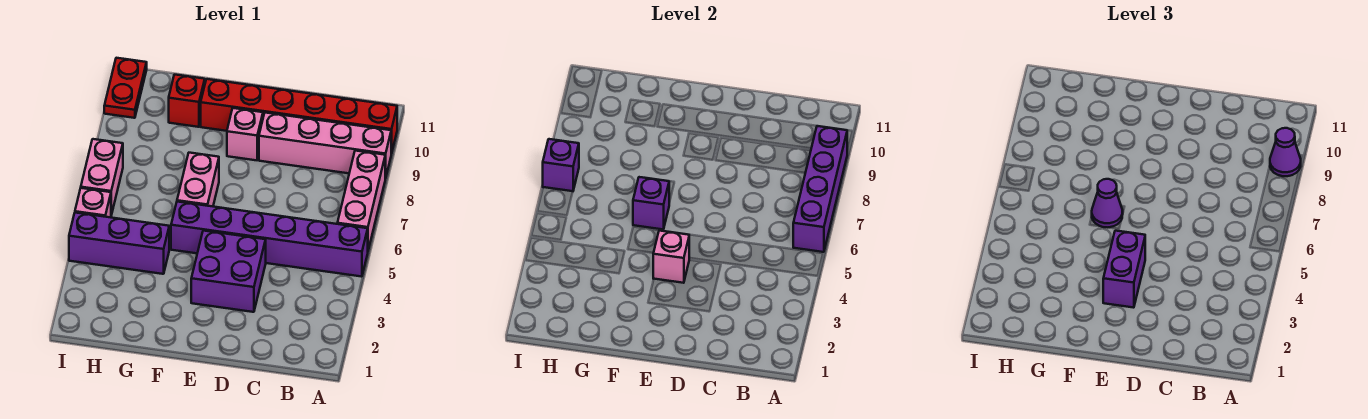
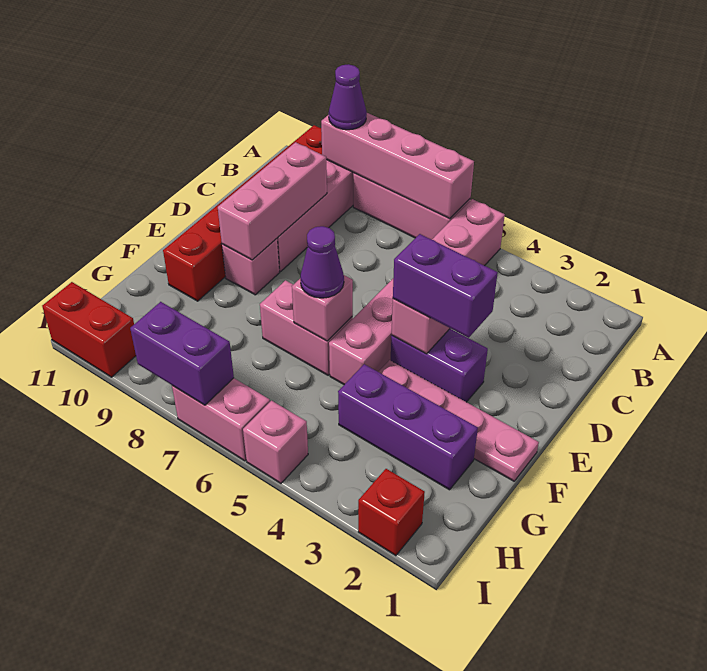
purple brick A5:F5 level 1 -> pink brick A5:F5 level 1
purple brick A6:A9 level 2 -> pink brick A6:A9 level 2
none -> pink brick C9:E9 level 2
purple brick D3:E4 level 1 -> purple brick E3:E4 level 1
none -> pink plate F1:F4 level 1
purple brick F6 level 2 -> pink brick F6 level 2
purple brick G4:I4 level 1 -> purple brick G2:G4 level 1
red brick G10 level 1 -> red brick I2 level 1
purple brick I7 level 2 -> purple brick I7:I8 level 2
red plate I10:I11 level 1 -> red brick I10:I11 level 1

